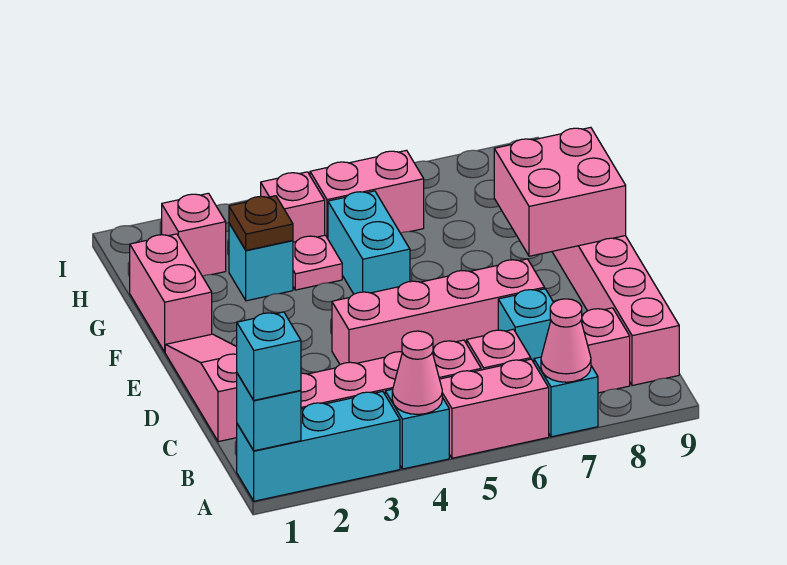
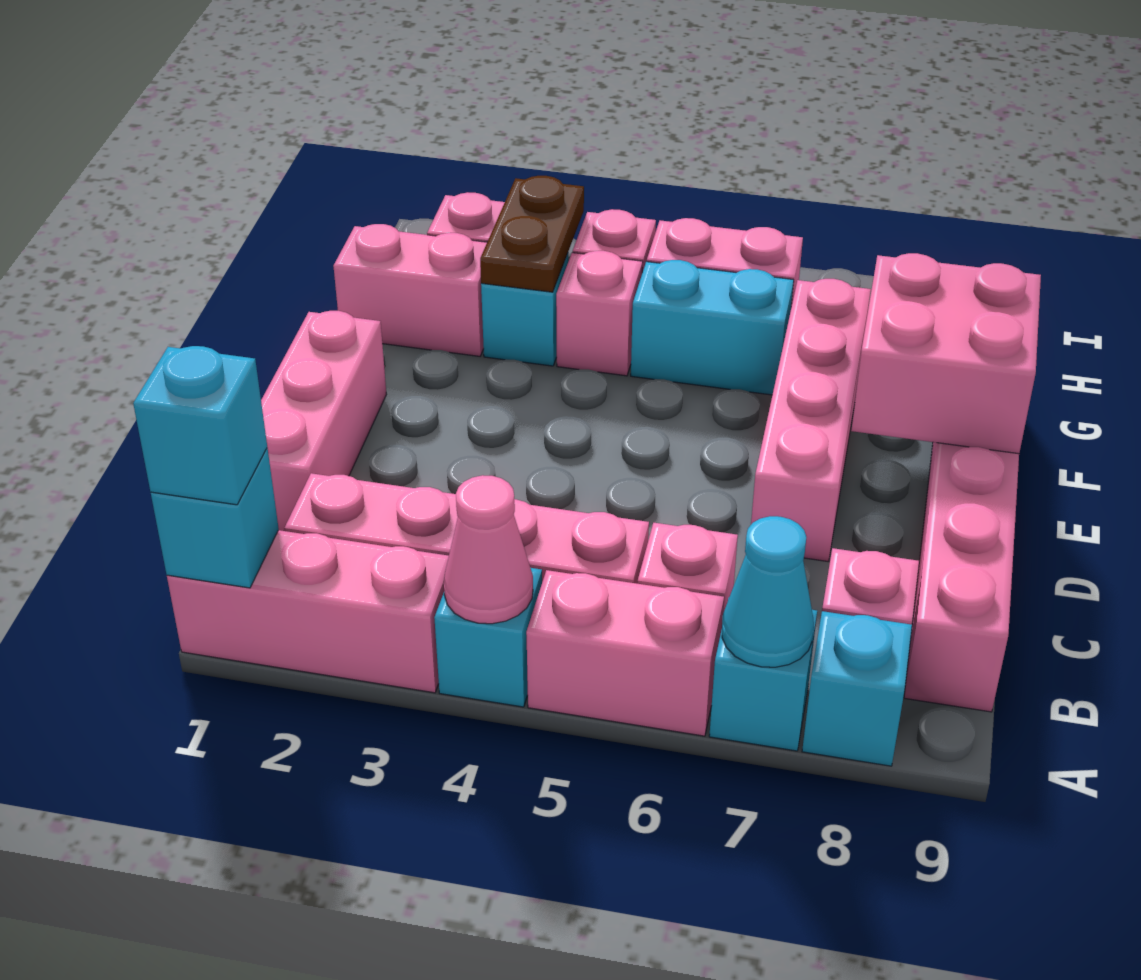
cyan brick A1:A3 level 1 -> pink brick A1:A3 level 1
pink cone A7 level 2 -> cyan cone A7 level 2
pink slope C1:E1 level 1 top C -> pink brick C1:E1 level 1
cyan brick C7 level 1 -> cyan brick A8 level 1
pink brick D4:D7 level 1 -> pink brick D7:G7 level 1
pink brick F1:G1 level 1 -> pink brick G1:G2 level 1
cyan brick F5:G5 level 1 -> cyan brick G5:G6 level 1
brown plate G3 level 2 -> brown plate G3:H3 level 2
pink plate G4 level 1 -> pink brick G4 level 1

